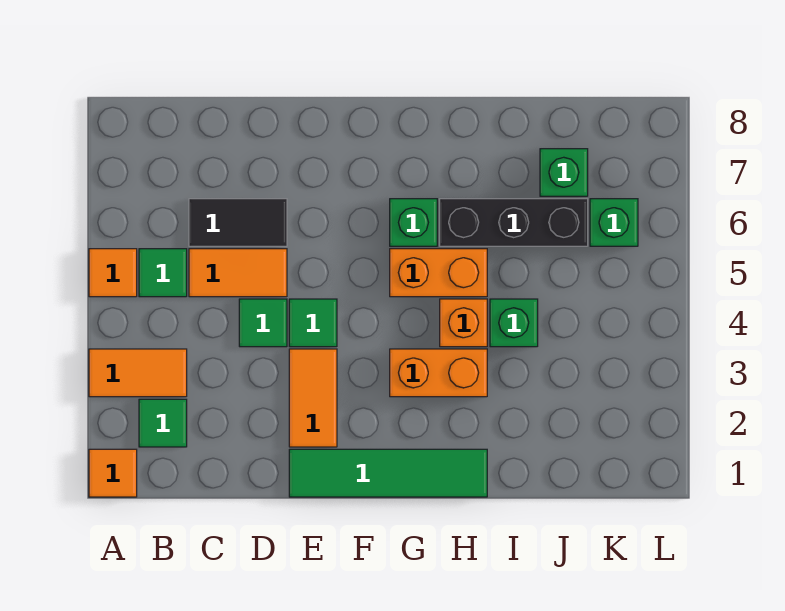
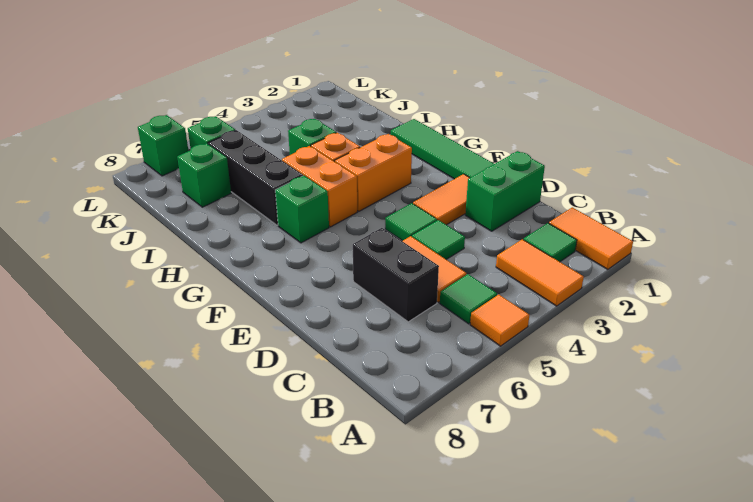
orange tile A1 level 1 -> orange tile A1:B1 level 1
black tile C6:D6 level 1 -> black brick C6:D6 level 1
none -> green brick D1:D2 level 1
orange brick G3:H3 level 1 -> orange brick G3:G4 level 1
none -> green brick L7 level 1

